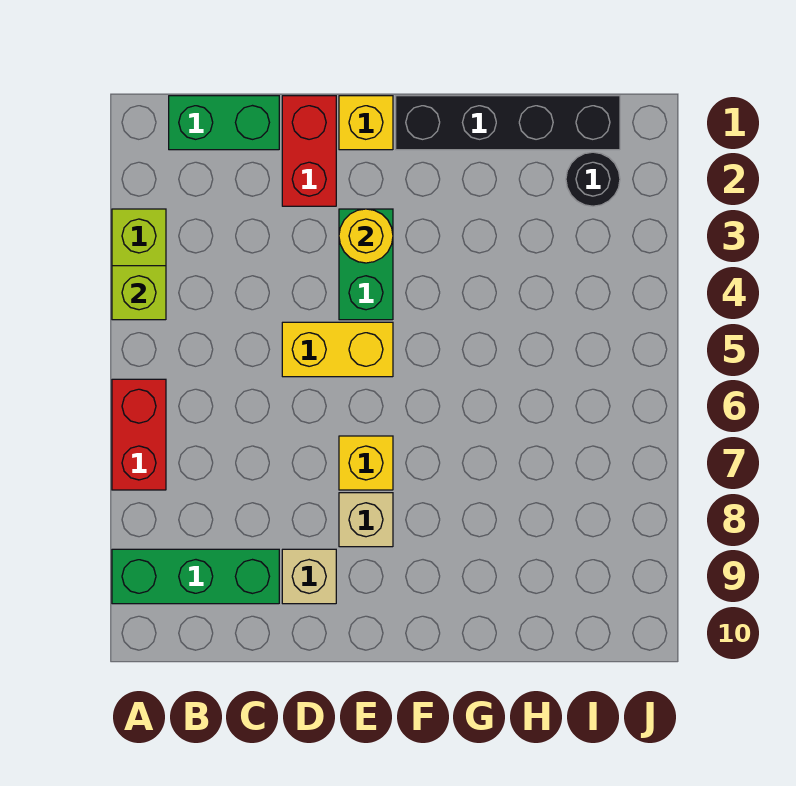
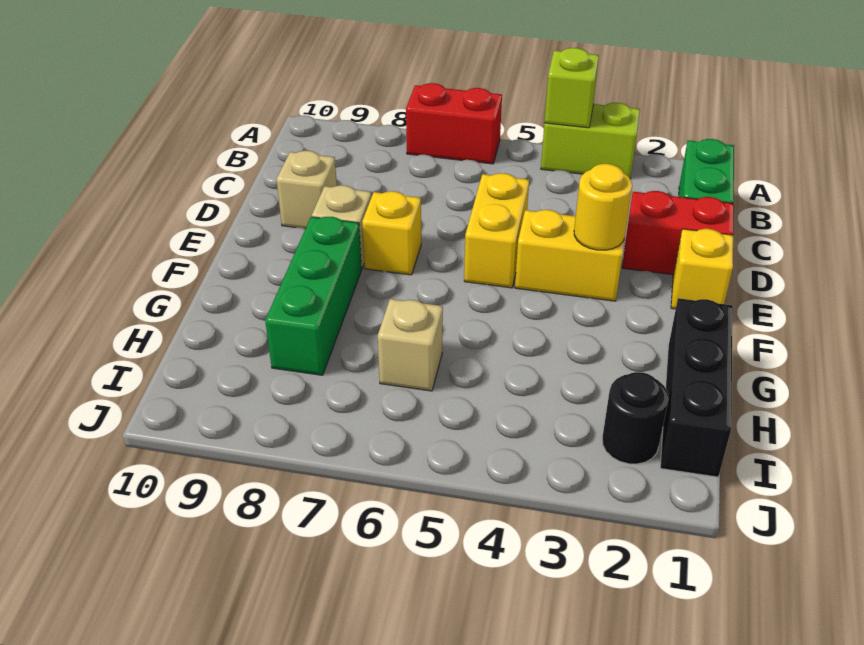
green brick A9:C9 level 1 -> green brick F8:H8 level 1
green brick E3:E4 level 1 -> yellow brick E3:E4 level 1
black brick F1:I1 level 1 -> black brick G1:I1 level 1
none -> tan brick H6 level 1

